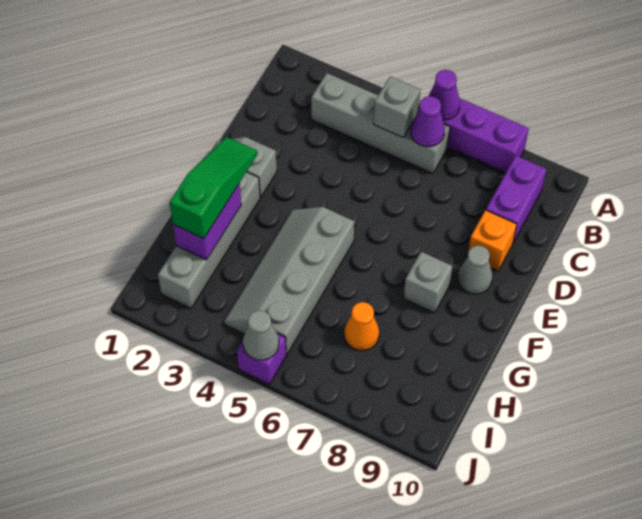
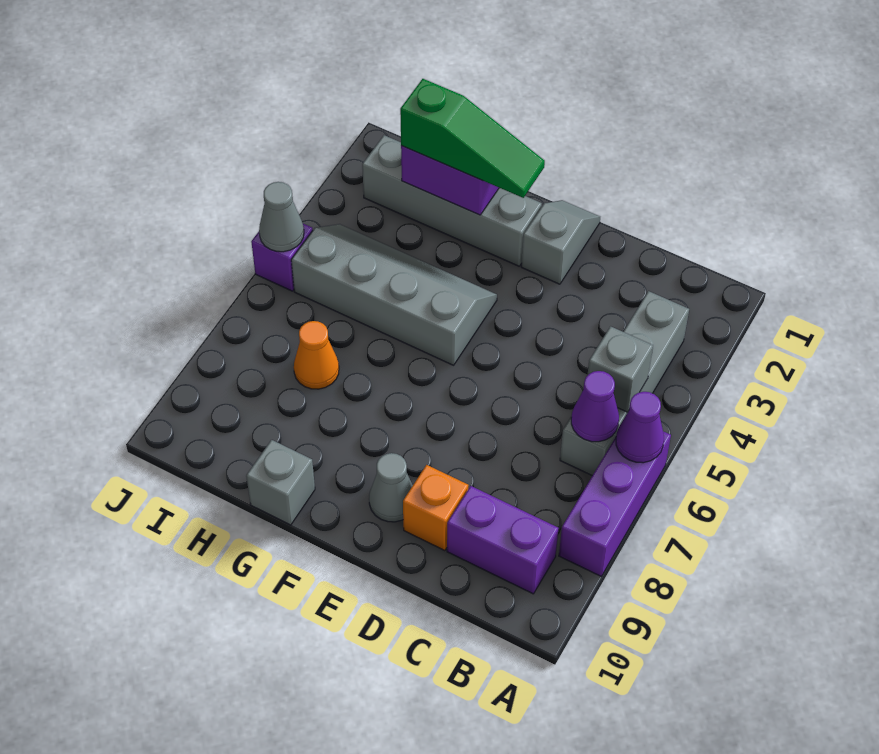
grey brick F8 level 1 -> grey brick G10 level 1

